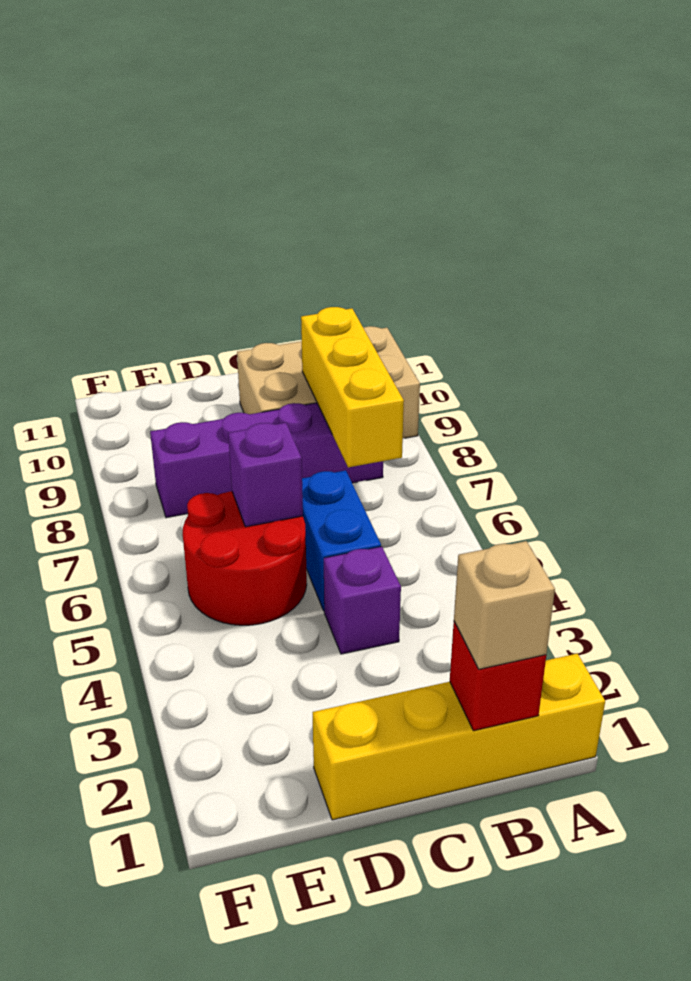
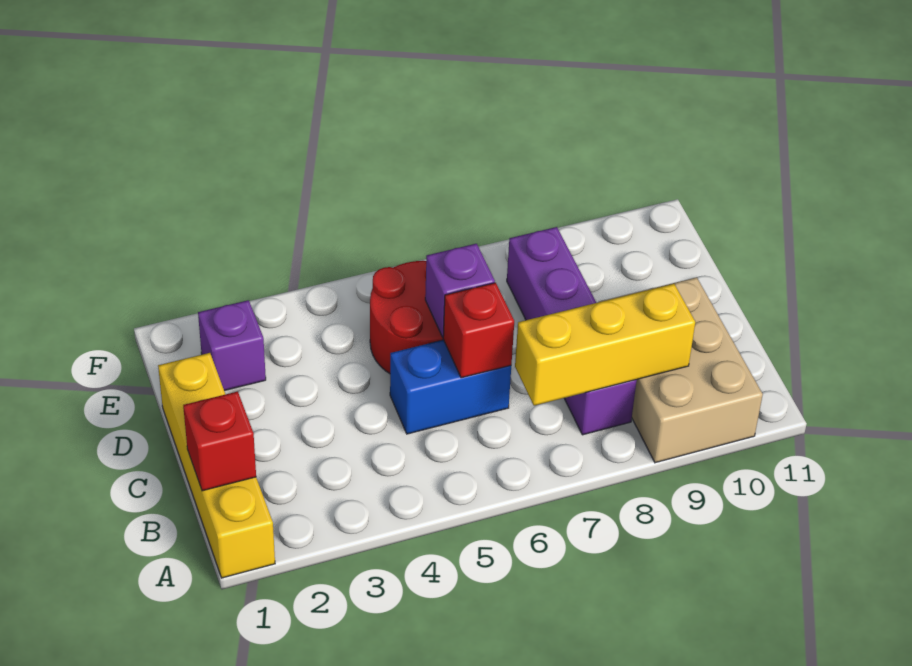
tan brick B1 level 3 -> none
purple brick C4 level 1 -> purple brick E2 level 1
none -> red brick C6 level 2

